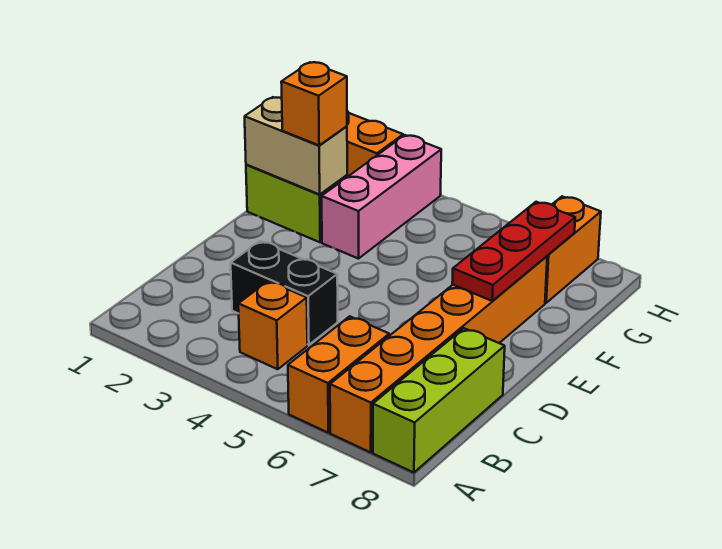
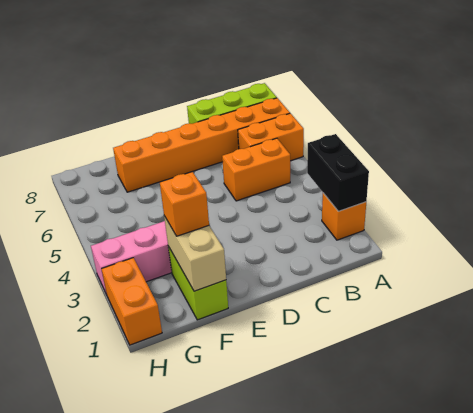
orange brick B4 level 1 -> orange brick A2 level 1
black brick C3:C4 level 1 -> black brick A2:A3 level 2
red plate E7:G7 level 2 -> none
orange brick G7:H7 level 1 -> orange brick B5:C5 level 1

